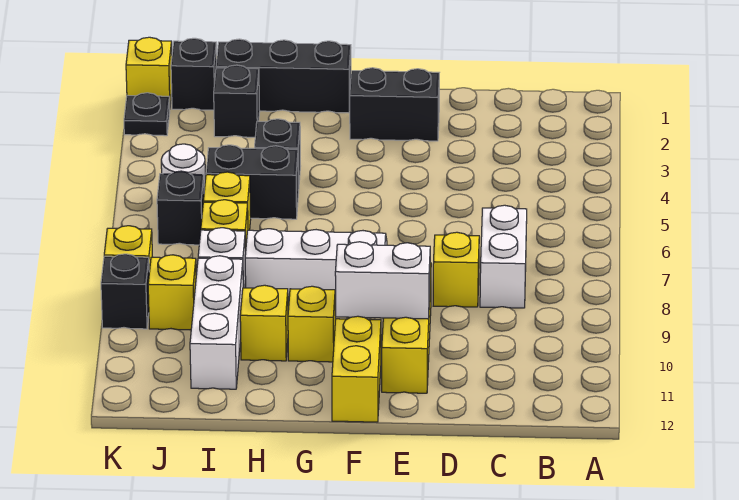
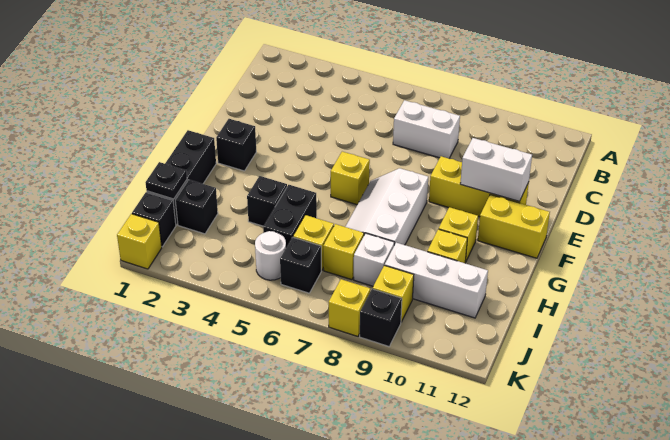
yellow brick D8 level 1 -> yellow brick F6 level 1
black brick E2:F2 level 1 -> black brick F2 level 1
white brick E10:F10 level 2 -> white brick E10:E11 level 2
black plate K2 level 1 -> black plate I1 level 2

